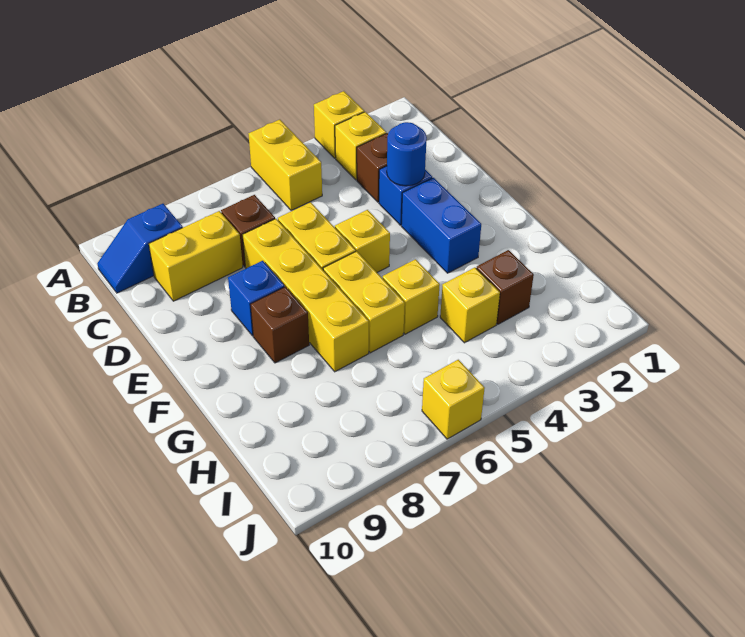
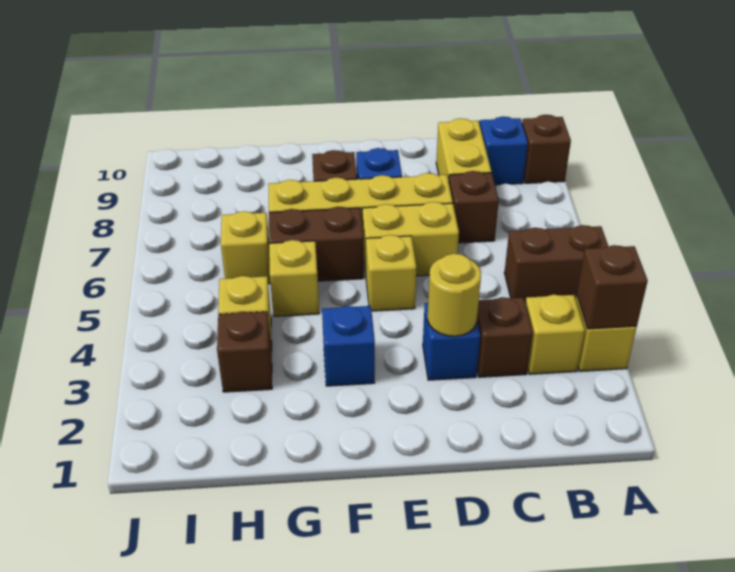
none -> brown brick A3 level 2
yellow brick A5:B5 level 1 -> brown brick A5:B5 level 1
none -> brown brick A9 level 1
blue round brick D3 level 2 -> yellow round brick D3 level 2
blue brick E3:F3 level 1 -> blue brick F3 level 1
yellow brick F6:G6 level 1 -> brown brick F6:G6 level 1
yellow brick J6 level 1 -> yellow brick H6 level 1

